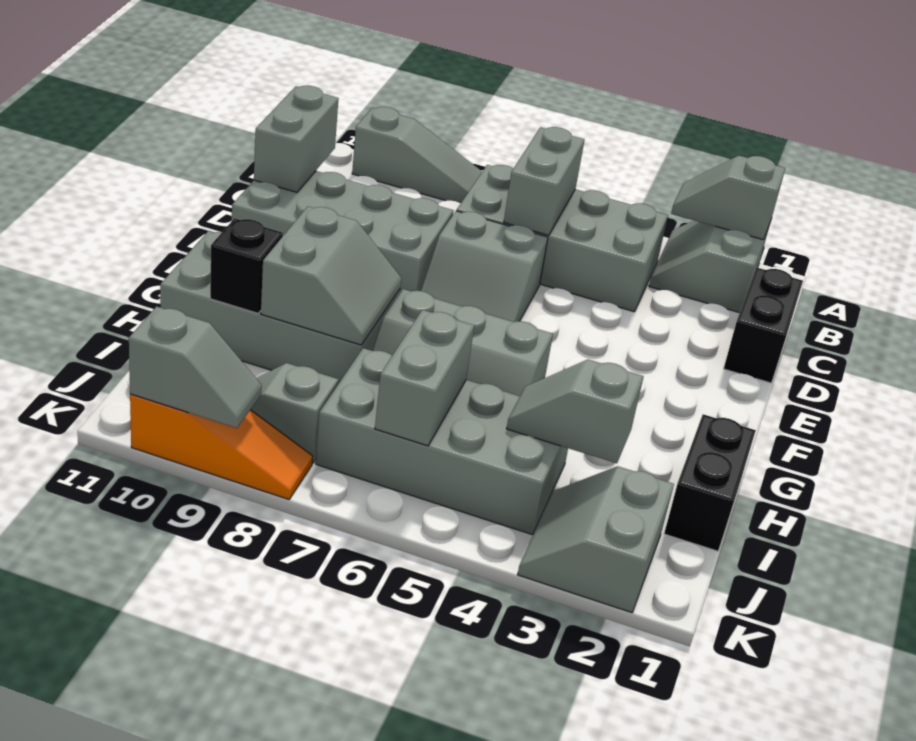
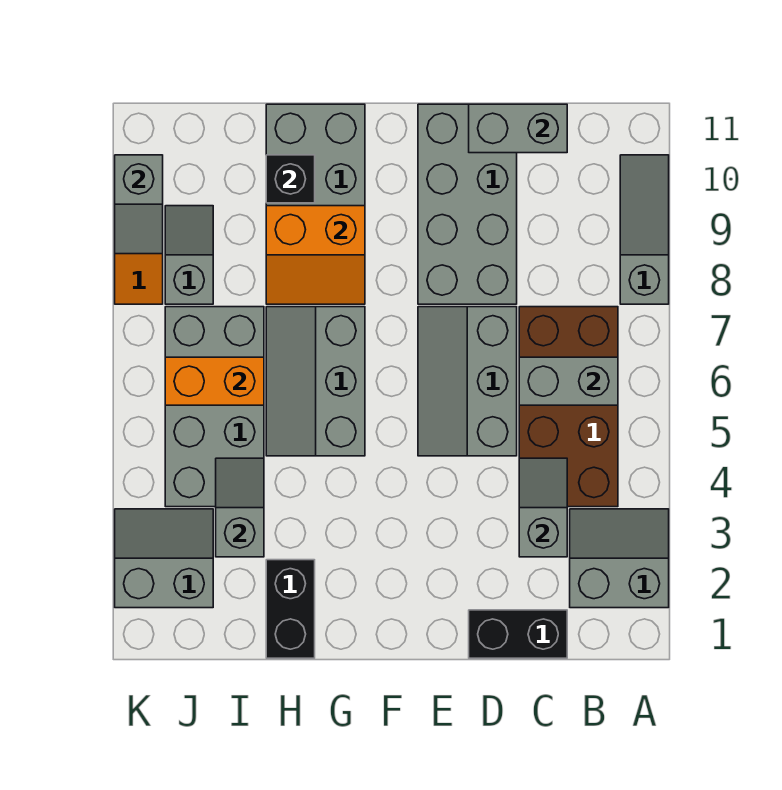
grey slope A2:A3 level 2 top 2 -> grey slope C3:C4 level 2 top 3
grey slope A8:A10 level 1 top 10 -> grey slope A8:A10 level 1 top 8
grey brick B4:C7 level 1 -> brown brick B4:C7 level 1
grey slope D6:E7 level 1 top D -> grey slope D5:E7 level 1 top D
grey slope G8:H9 level 2 top 9 -> orange slope G8:H9 level 2 top 9
black brick H1:I1 level 1 -> black brick H1:H2 level 1
grey brick I6:J6 level 2 -> orange brick I6:J6 level 2

